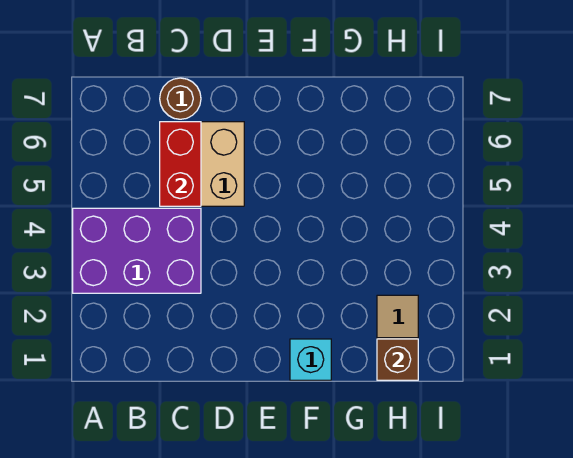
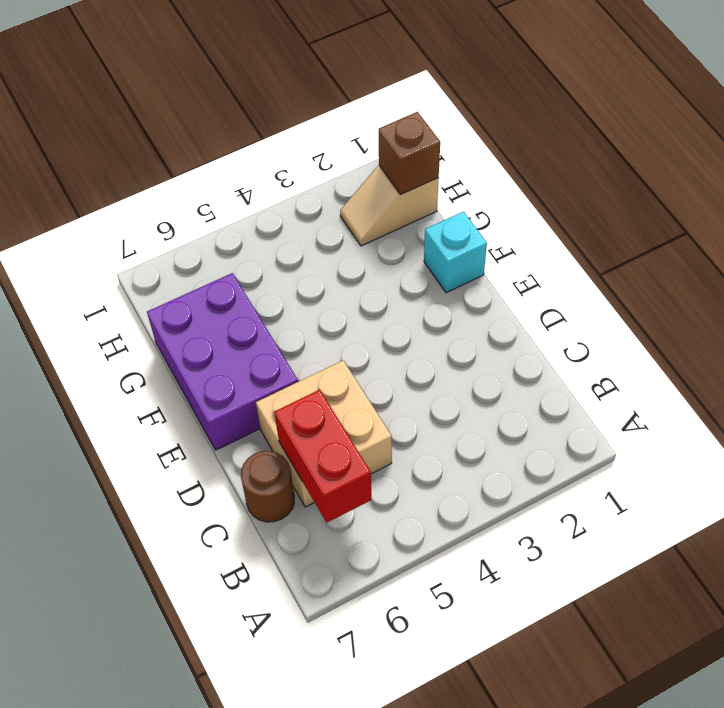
purple brick A3:C4 level 1 -> purple brick E6:G7 level 1
red brick C5:C6 level 2 -> red brick B6:C6 level 2

